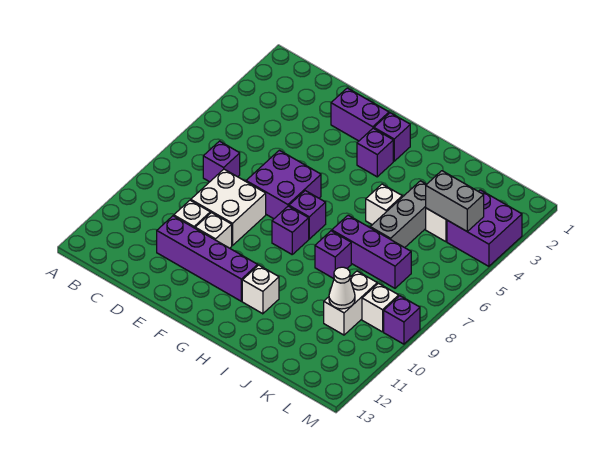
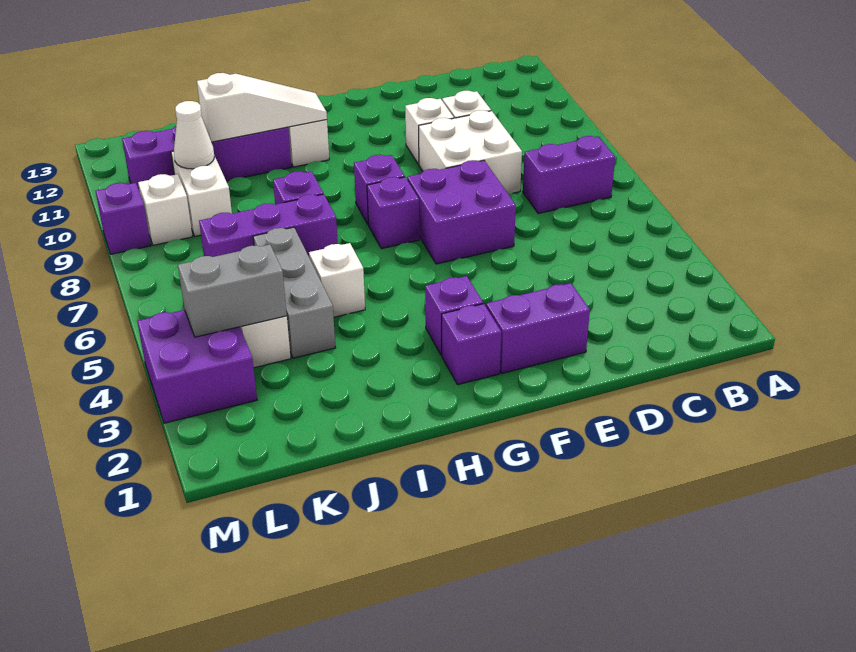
purple brick C7 level 1 -> purple brick B7:C7 level 1
purple brick D11:G11 level 1 -> purple brick I11:L11 level 1
none -> white slope H11:J11 level 2 top J

